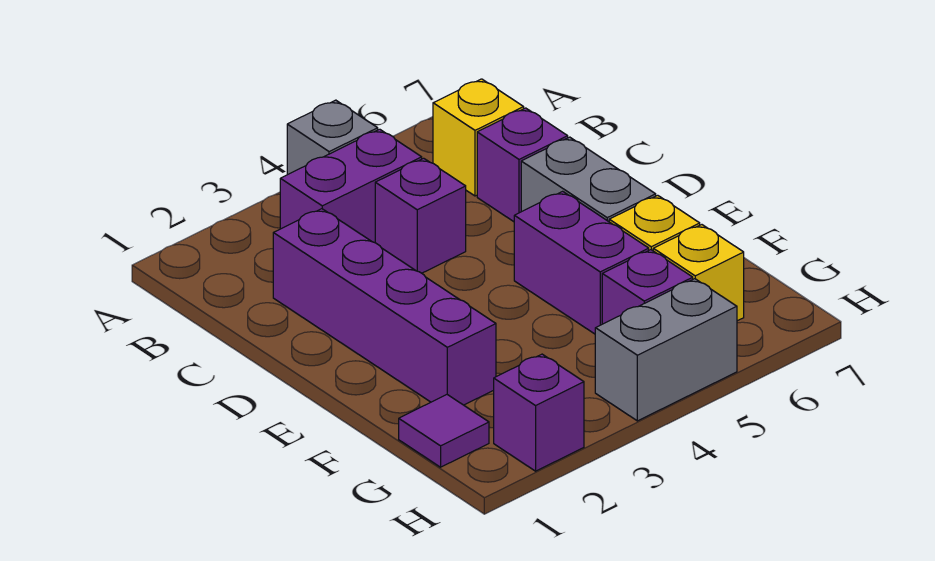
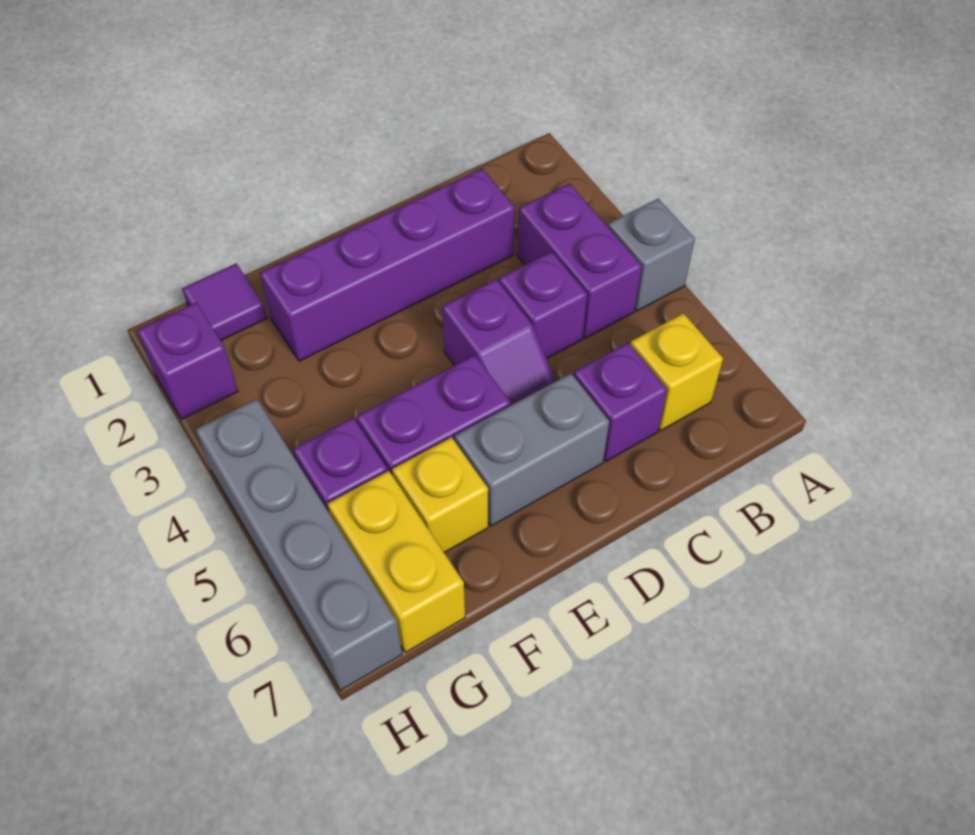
none -> purple slope D4:D5 level 1 top 4
yellow brick G6 level 1 -> yellow brick G6:G7 level 1
grey brick H4:H5 level 1 -> grey brick H4:H7 level 1

